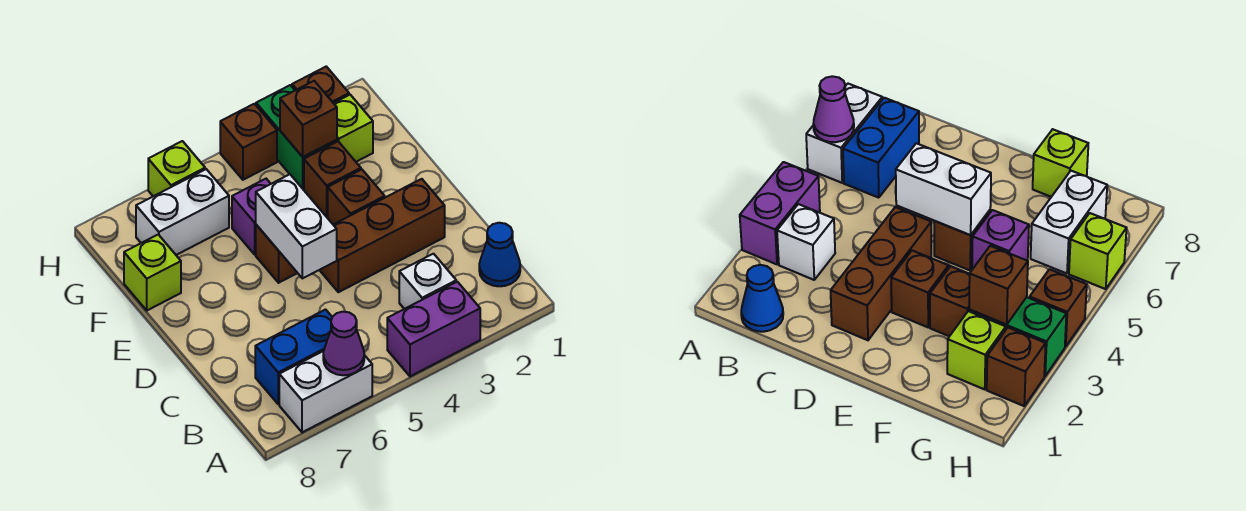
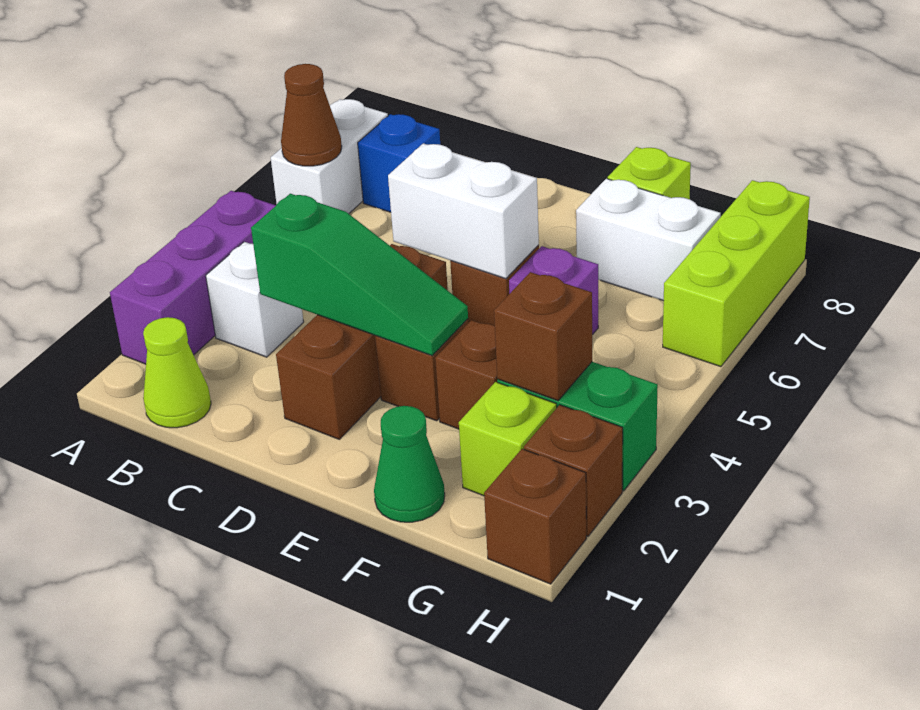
purple brick A3:A4 level 1 -> purple brick A2:A4 level 1
purple cone A6 level 2 -> brown cone A6 level 2
blue cone B1 level 1 -> lime cone B1 level 1
blue brick B6:B7 level 1 -> blue brick B7 level 1
none -> green slope C3:E3 level 2 top C
none -> green cone F1 level 1
white brick G6:G7 level 1 -> white brick F7:G7 level 1
brown brick H4 level 1 -> brown brick H1 level 1
lime brick H6 level 1 -> lime brick H6:H8 level 1

